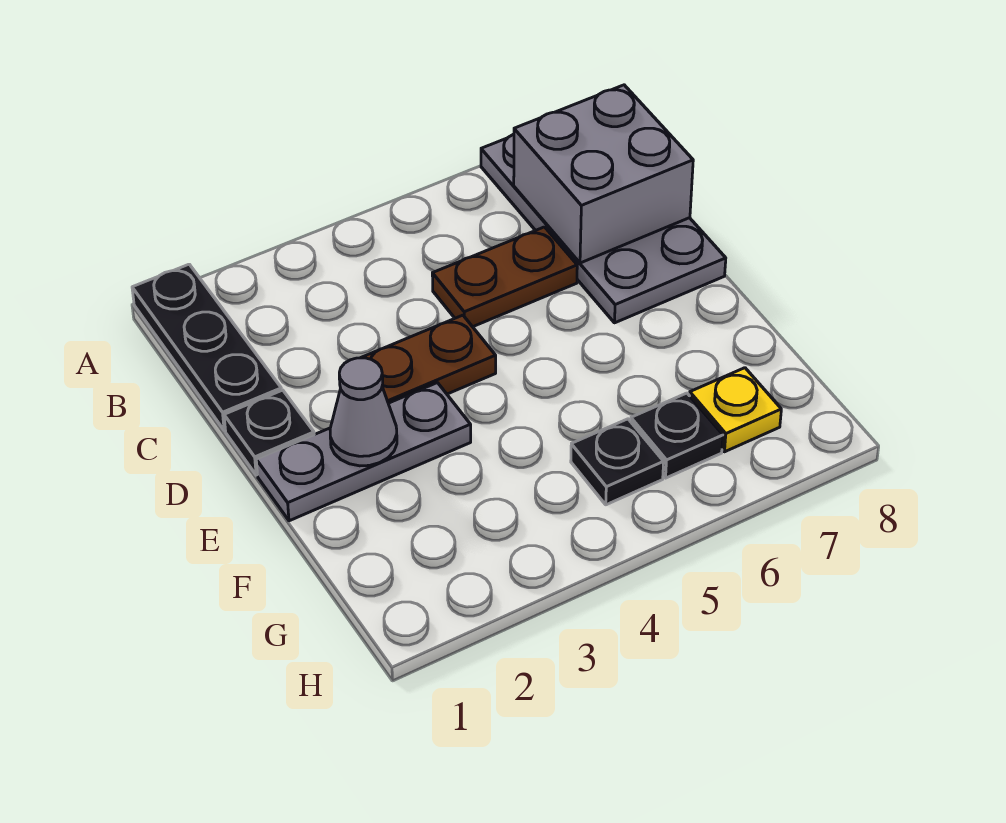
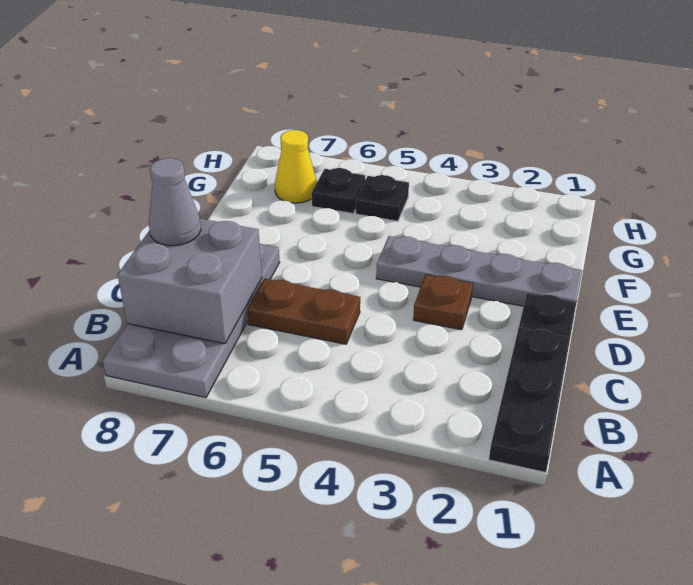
brown plate D3:D4 level 1 -> brown plate D3 level 1
grey plate E1:E3 level 1 -> grey plate E1:E4 level 1
grey cone E2 level 2 -> grey cone C8 level 3
yellow plate G7 level 1 -> yellow cone G7 level 1

